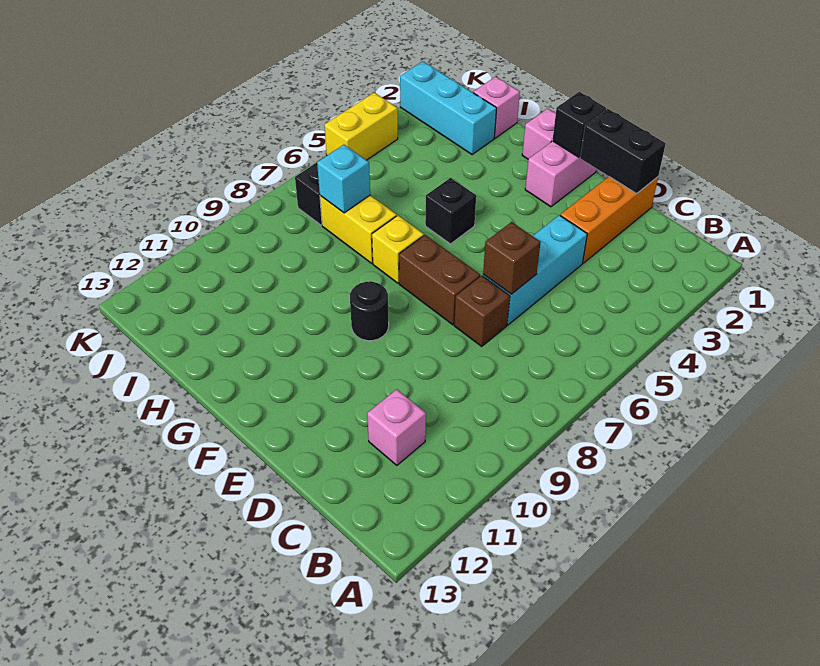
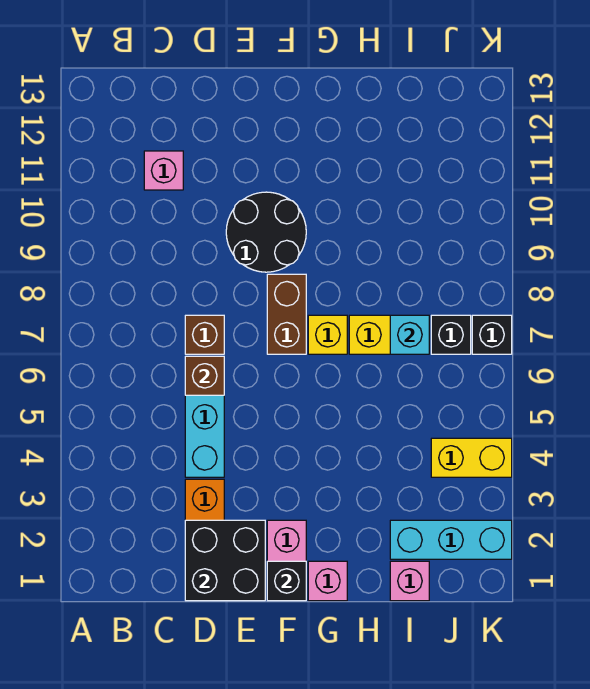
black brick D1:E1 level 2 -> black brick D1:E2 level 2
brown brick E7:F7 level 1 -> brown brick F7:F8 level 1
black round brick F9 level 1 -> black round brick E9:F10 level 1
black brick G5 level 1 -> black brick K7 level 1
yellow brick K4:K5 level 1 -> yellow brick J4:K4 level 1

